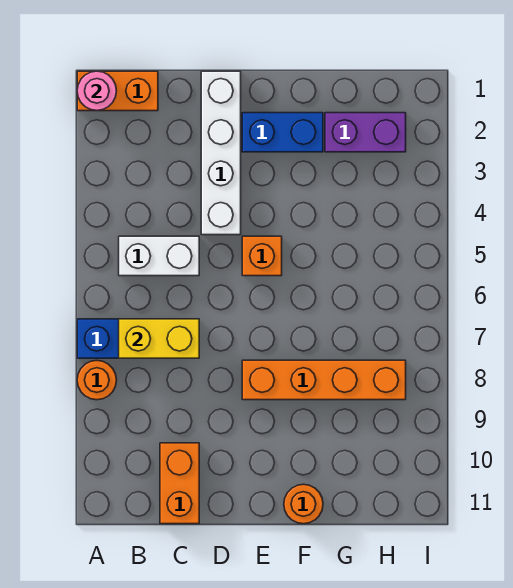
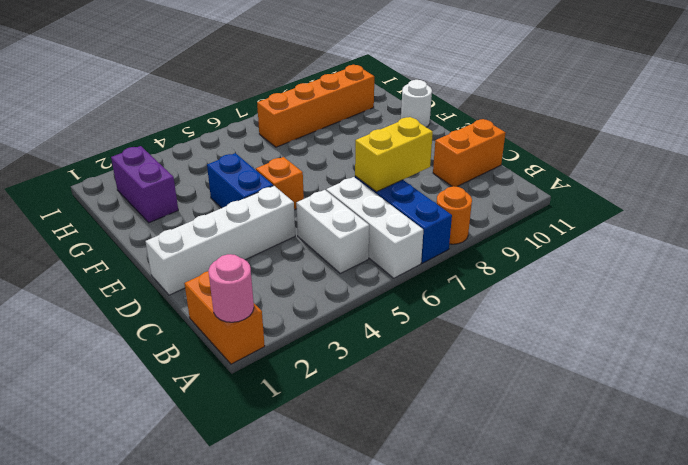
none -> white brick A6:C6 level 1
yellow brick B7:C7 level 2 -> yellow brick C7:C8 level 2
blue brick E2:F2 level 1 -> blue brick E4:F4 level 1
orange brick E8:H8 level 1 -> orange brick H7:H10 level 1
orange round brick F11 level 1 -> white round brick F11 level 1

